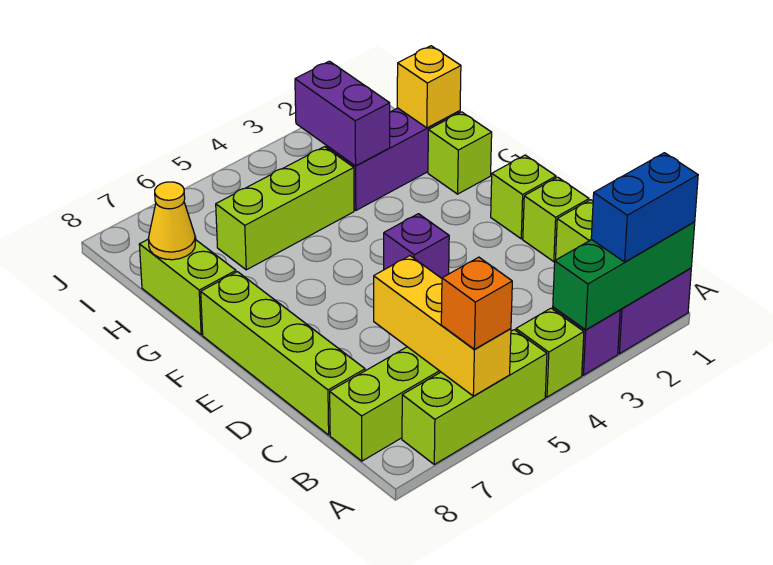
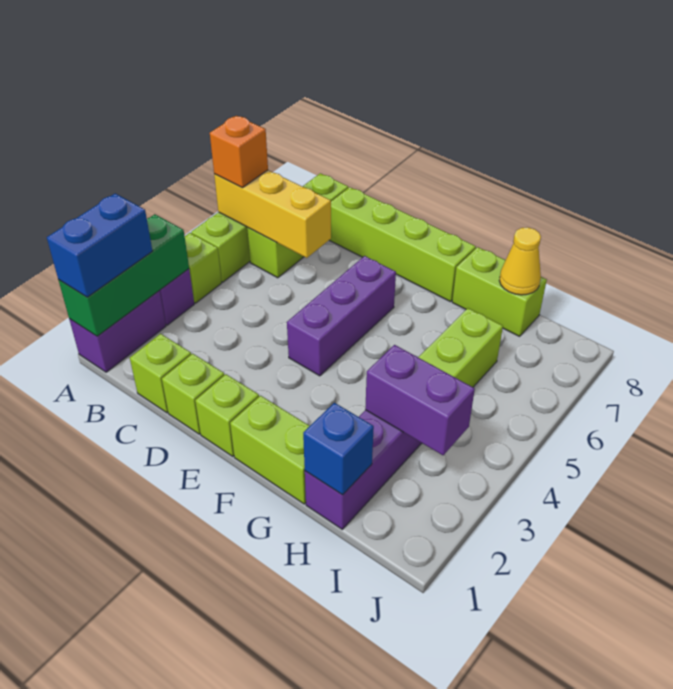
purple brick E4 level 1 -> purple brick E4:E6 level 1
lime brick G1 level 1 -> lime brick F1:G1 level 1
yellow brick H1 level 2 -> blue brick H1 level 2

